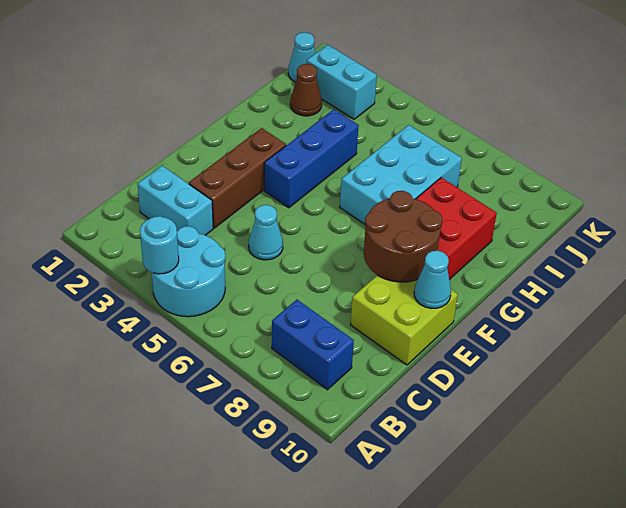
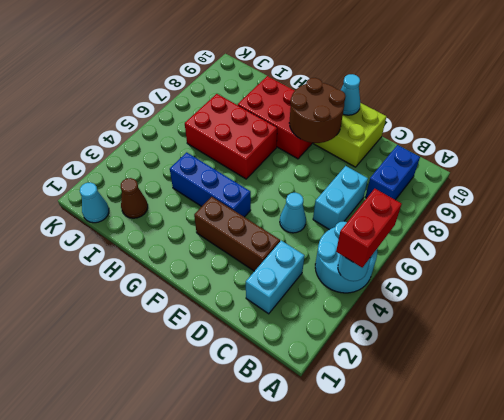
none -> red brick A4:A5 level 3
cyan brick G6:I7 level 1 -> red brick G6:I7 level 1
cyan brick J2:J3 level 1 -> cyan brick C6:C7 level 1

